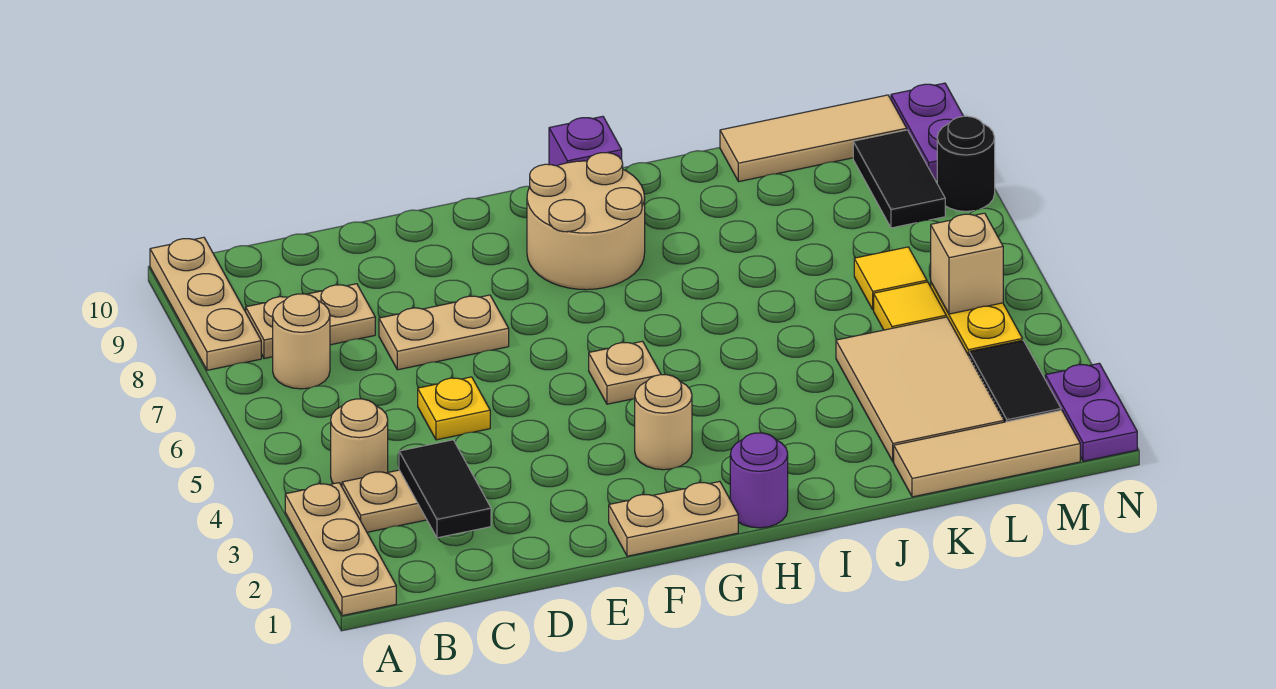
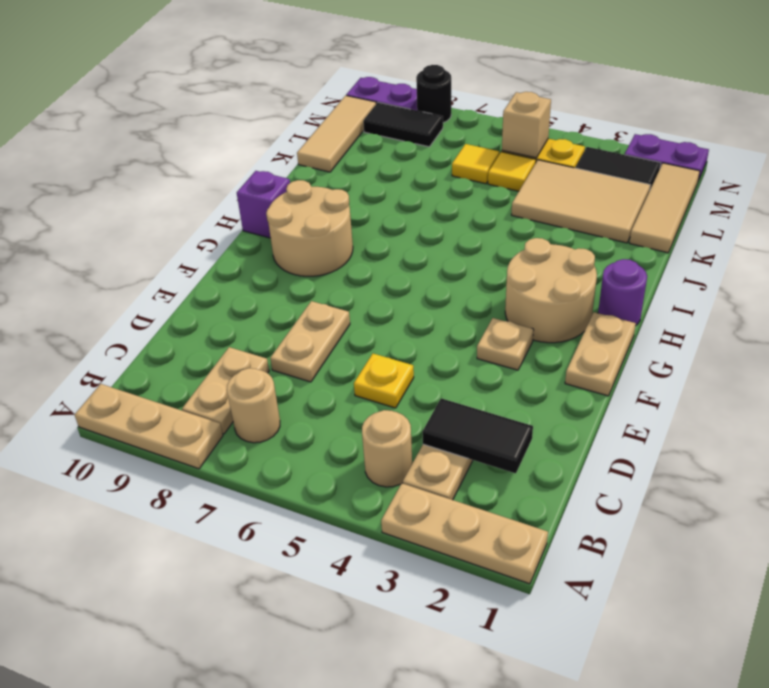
tan round brick G3 level 1 -> tan round brick G2:H3 level 1
tan plate G5 level 1 -> tan plate F3 level 1

